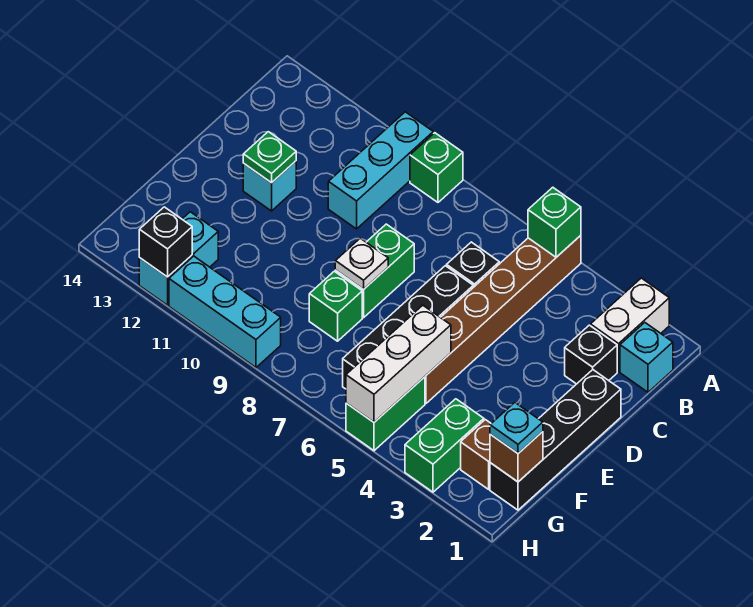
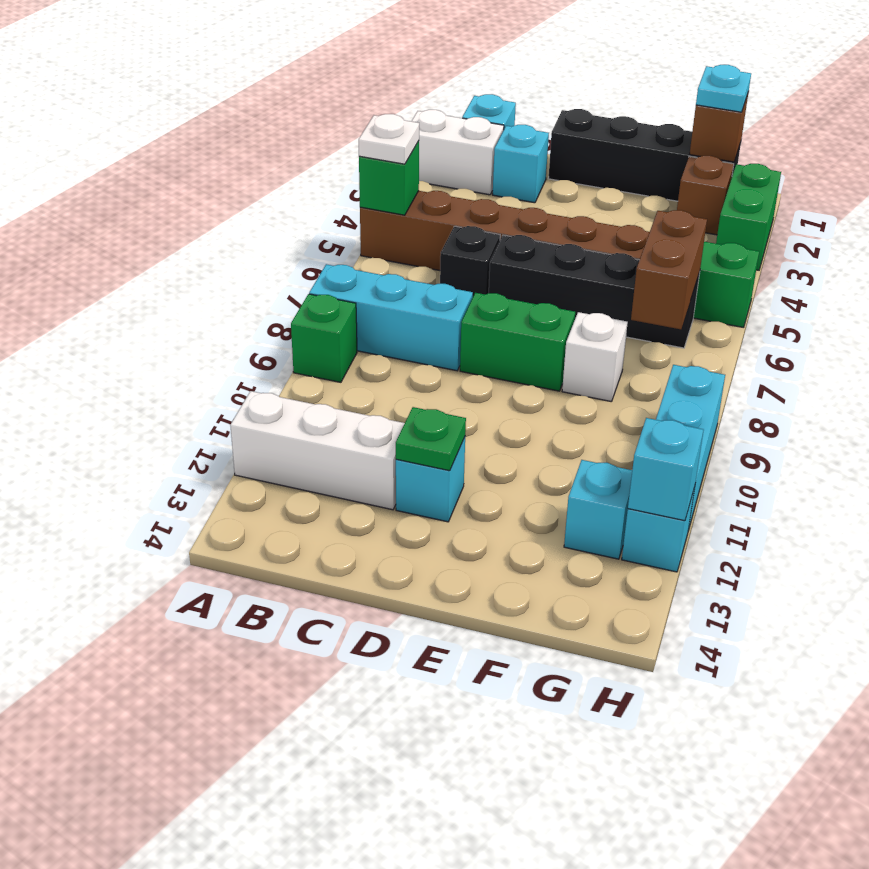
cyan brick A10:C10 level 1 -> cyan brick A8:C8 level 1
black brick C2 level 1 -> cyan brick C2 level 1
white plate E8 level 2 -> white plate A5 level 3
white brick F5:H5 level 2 -> white brick A12:C12 level 1
green brick F8 level 1 -> white brick F8 level 1
green brick G3:H3 level 1 -> green brick H2:H3 level 1
none -> brown brick G6:G7 level 2
black brick H12 level 2 -> cyan brick H12 level 2

